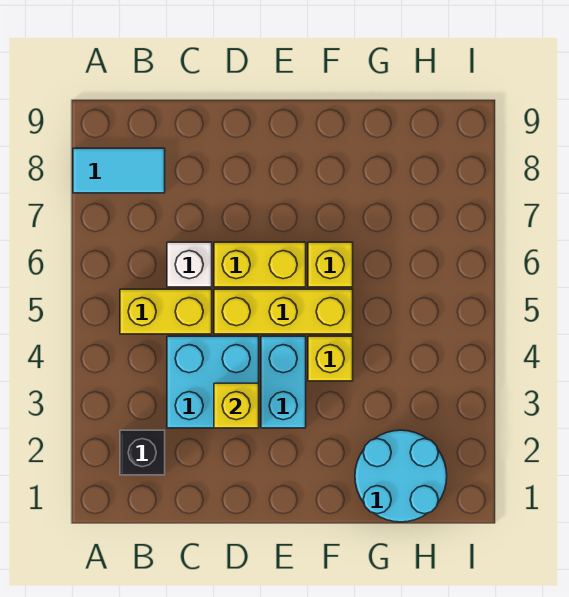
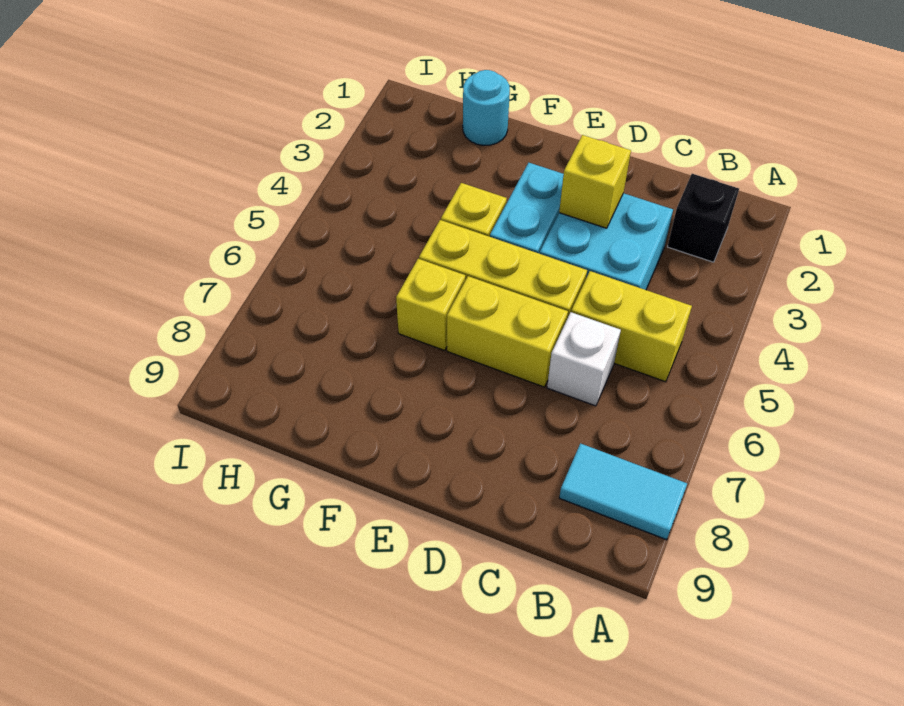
cyan round brick G1:H2 level 1 -> cyan round brick G1 level 1

